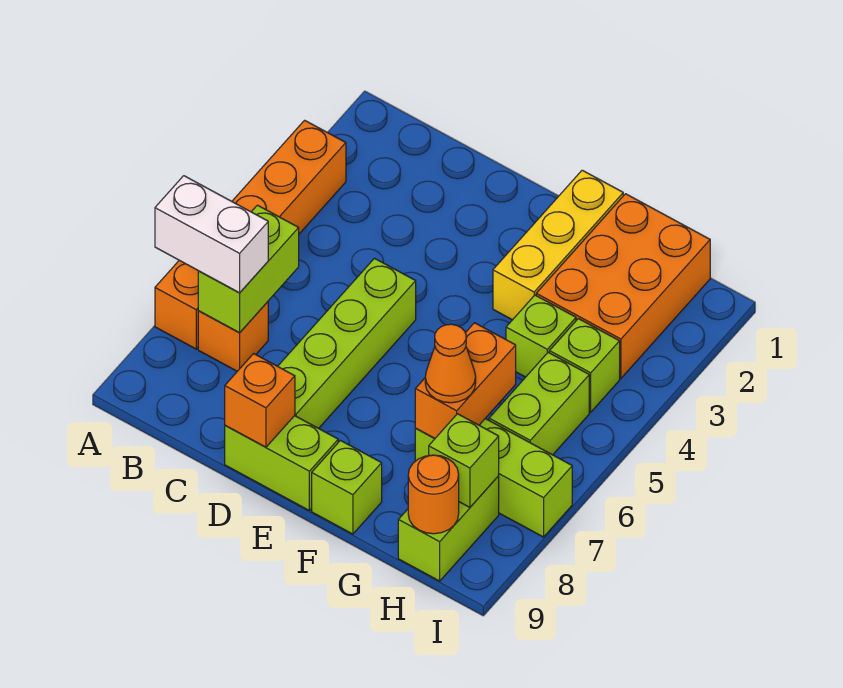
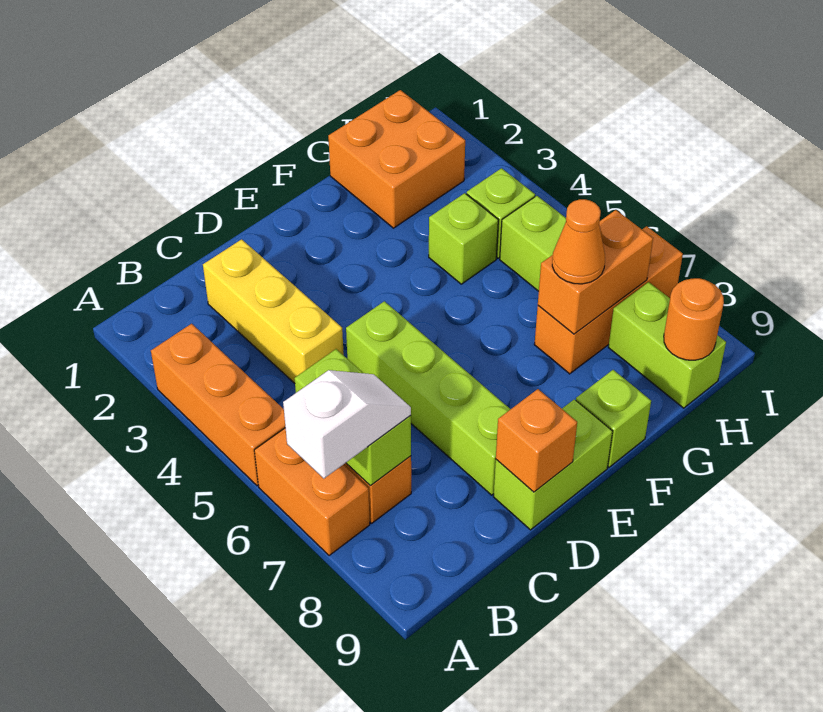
white brick A7:B7 level 3 -> white slope A7:B7 level 3 top A
yellow brick F1:F3 level 1 -> yellow brick C2:C4 level 1
orange brick G1:H3 level 1 -> orange brick G1:H2 level 1
orange brick G6:G7 level 2 -> orange brick G7:H7 level 2
lime brick G7:I7 level 1 -> orange brick G7:I7 level 1
lime brick H8 level 2 -> none

